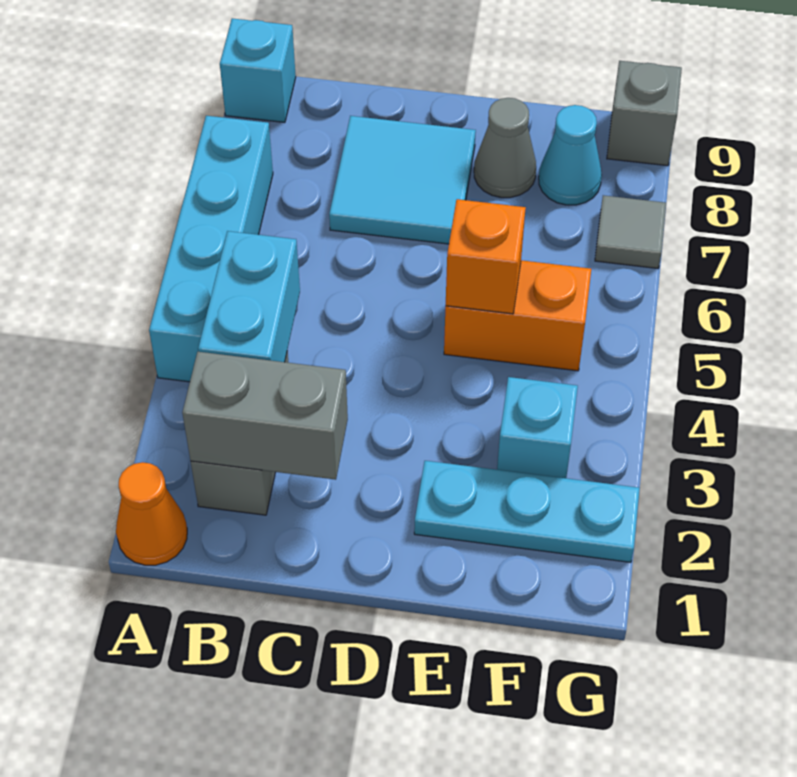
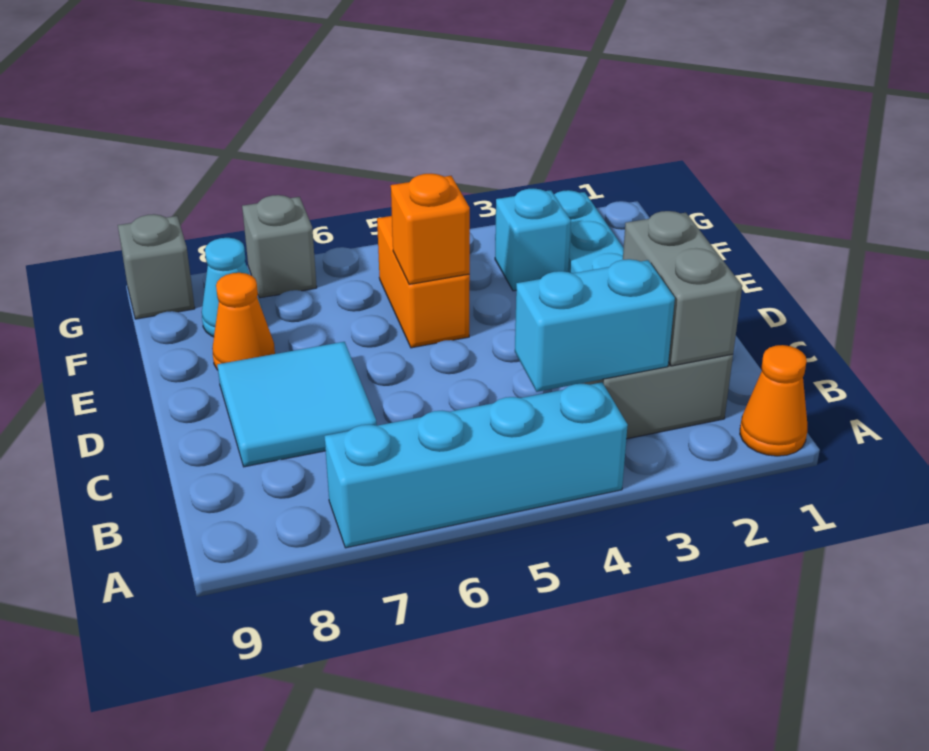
cyan brick A9 level 1 -> none
grey cone E8 level 1 -> orange cone E8 level 1
grey tile G7 level 1 -> grey brick G7 level 1

